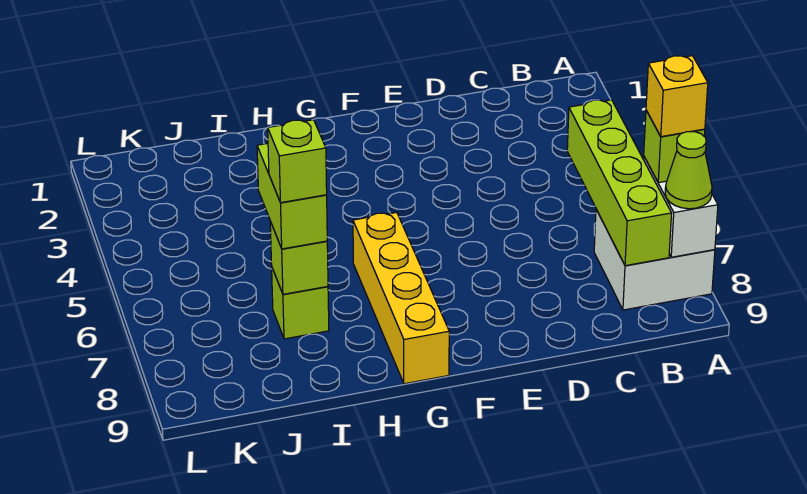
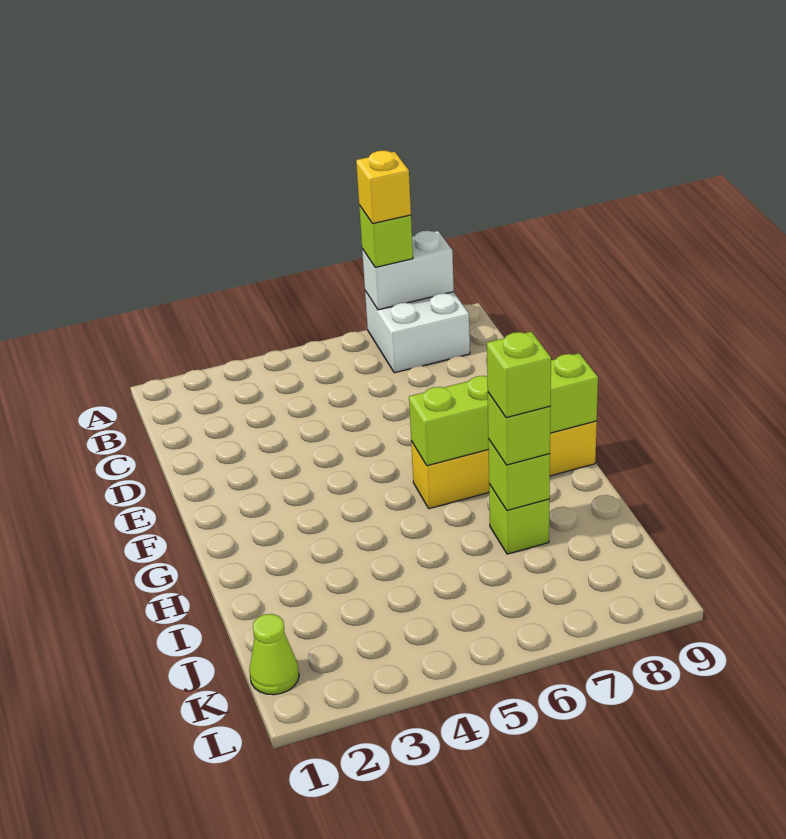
lime cone A8 level 3 -> lime cone K1 level 1
lime brick B5:B8 level 2 -> lime brick G6:G9 level 2
lime brick I6:I7 level 3 -> lime brick I7 level 3

